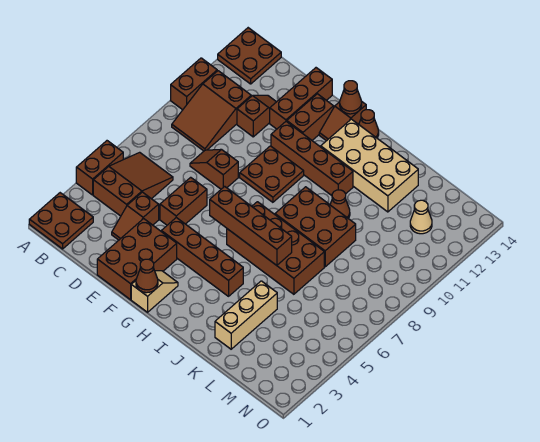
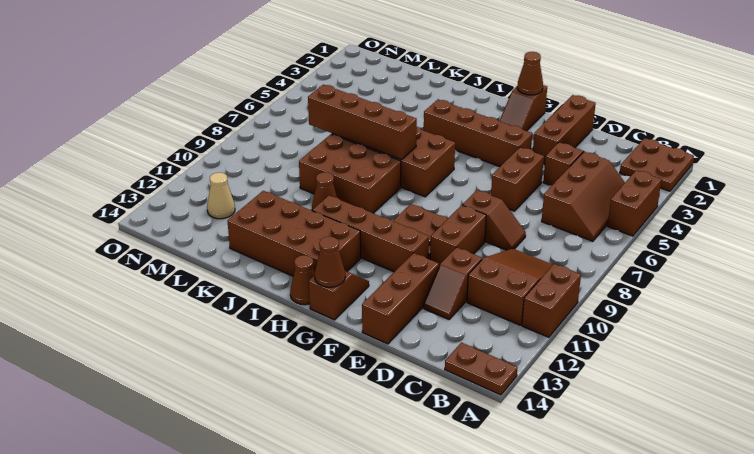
brown plate A13:B14 level 1 -> brown plate A14:B14 level 1
brown slope B4:C6 level 1 top 4 -> brown slope B4:C6 level 1 top C
brown brick E1:F3 level 1 -> brown brick E1:E3 level 1
brown brick F12:F13 level 1 -> brown brick E9:E10 level 1
tan slope G1:G2 level 1 top 1 -> brown slope G1:G2 level 1 top 1
brown brick G6:J6 level 2 -> brown brick I7:L7 level 2
tan brick H12:K13 level 1 -> brown brick H12:K13 level 1
tan brick K2:K4 level 1 -> none

